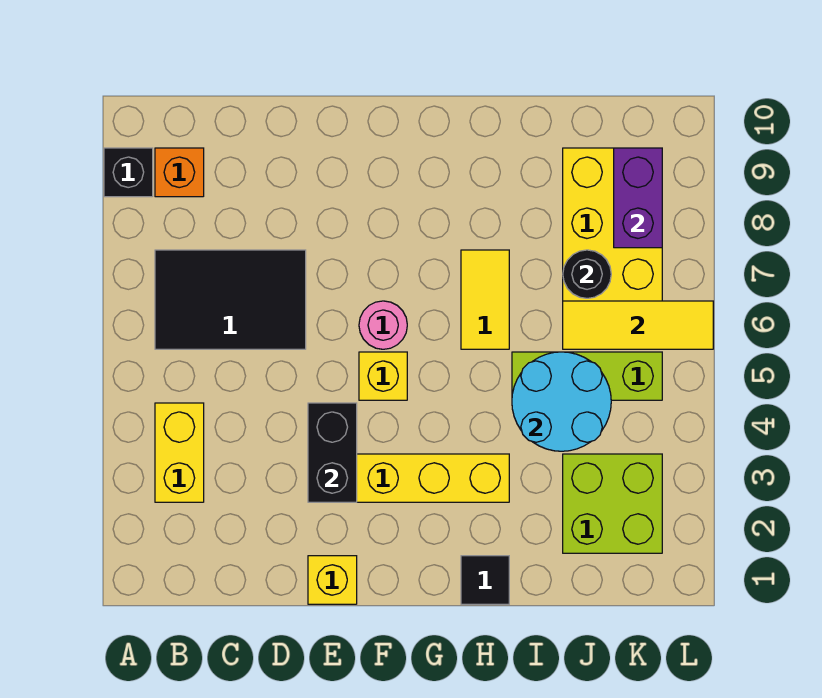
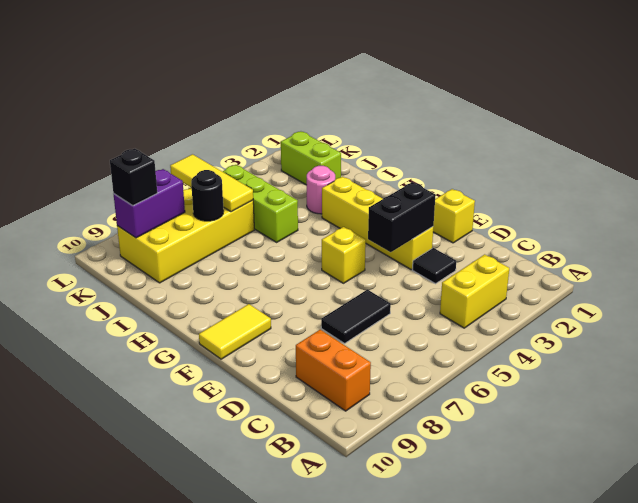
black brick A9 level 1 -> black brick K9 level 3
black tile B6:D7 level 1 -> black tile D6:D7 level 1
orange brick B9 level 1 -> orange brick B9:C9 level 1
pink round brick F6 level 1 -> pink round brick I3 level 1
black tile H1 level 1 -> black tile D3 level 1
yellow tile H6:H7 level 1 -> yellow tile F9:F10 level 1
cyan round brick I4:J5 level 2 -> none
lime brick J2:K3 level 1 -> lime brick J2:K2 level 1

